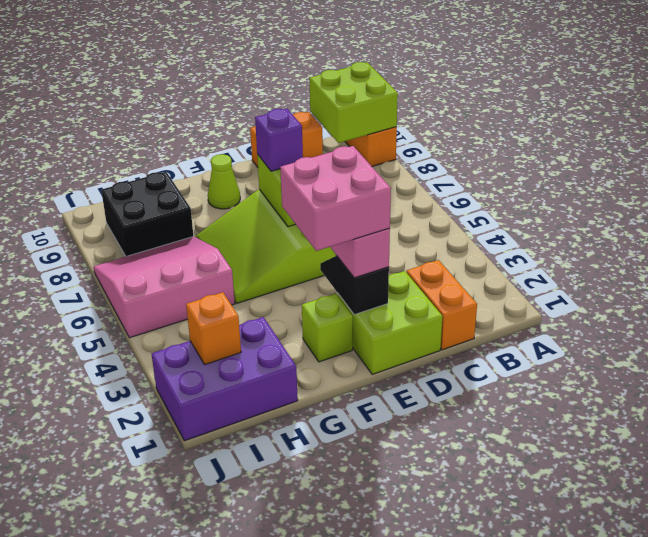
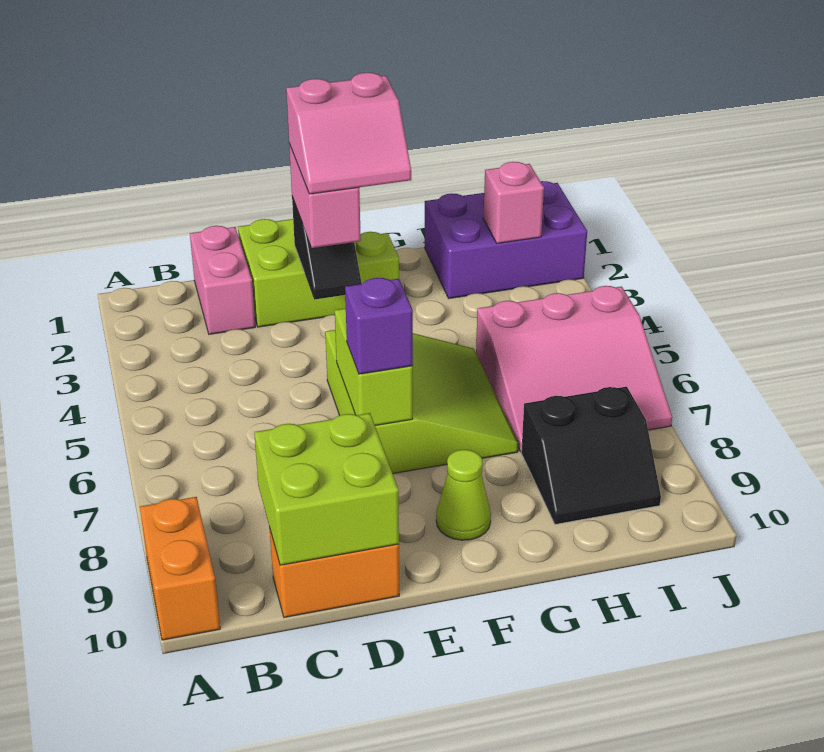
lime brick A9:B10 level 2 -> lime brick C9:D10 level 2
orange brick C1:C2 level 1 -> pink brick C1:C2 level 1
pink brick E2:F3 level 4 -> pink slope E2:F3 level 4 top 2
black brick H8:I9 level 1 -> black slope H8:I9 level 1 top 8
orange brick I2 level 2 -> pink brick I2 level 2

